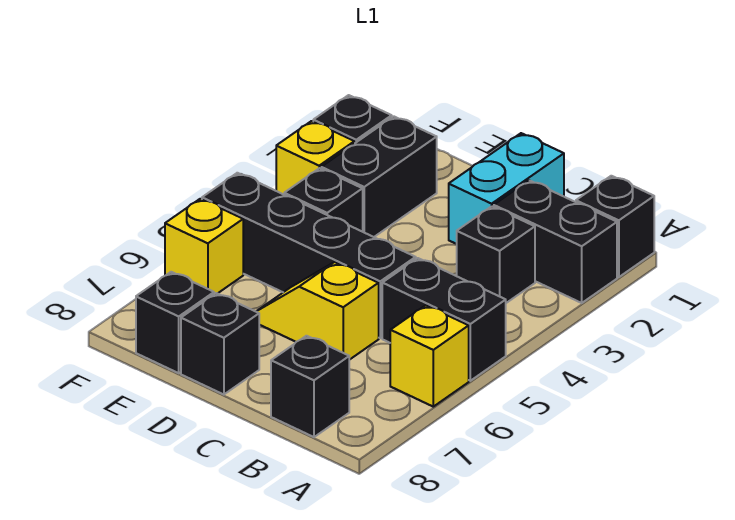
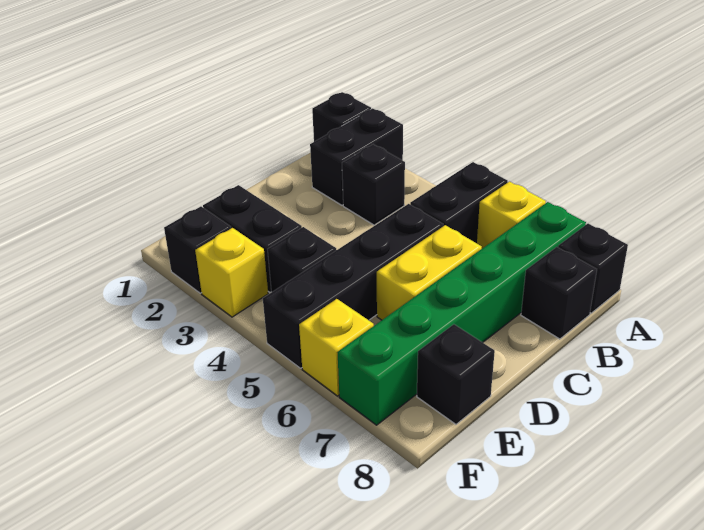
none -> green brick A7:F7 level 1
cyan brick C1:C2 level 1 -> none
yellow slope C6:D6 level 1 top C -> yellow brick C6:D6 level 1
black brick D8 level 1 -> black brick A8 level 1

